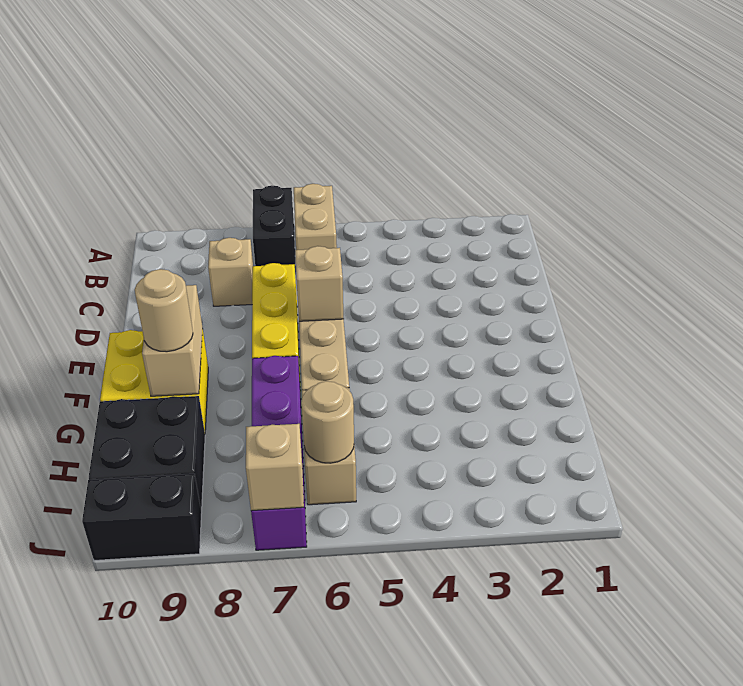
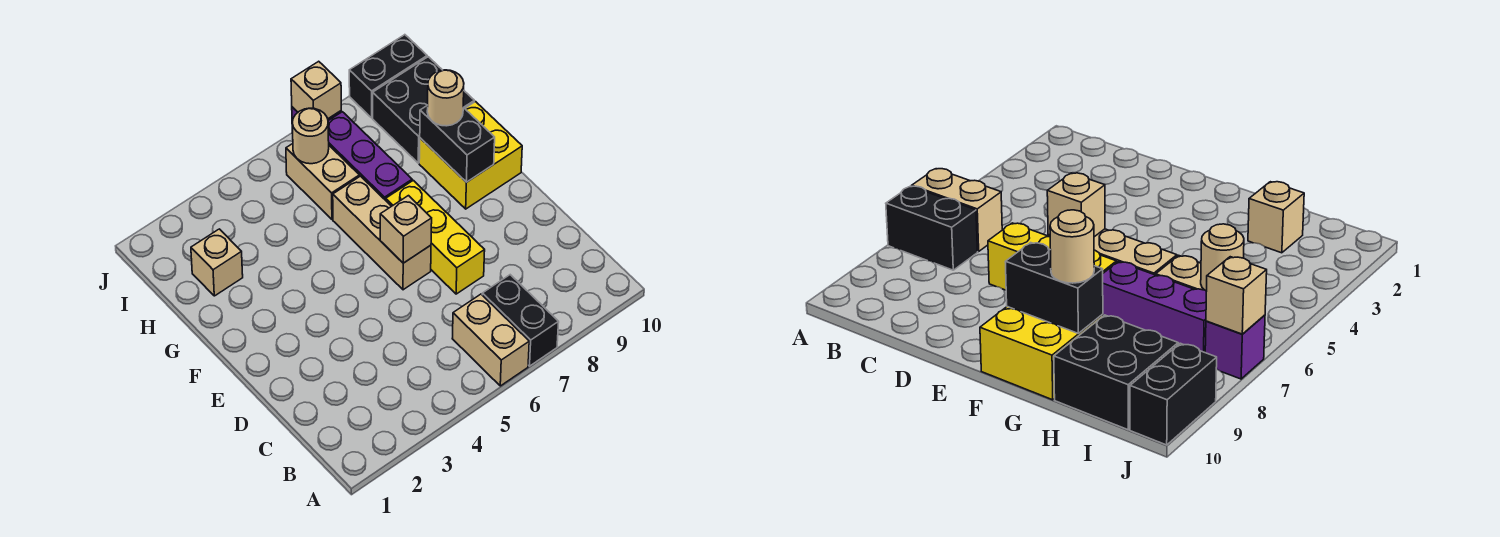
tan brick C8 level 1 -> tan brick H2 level 1
tan brick F9:G9 level 2 -> black brick F9:G9 level 2

